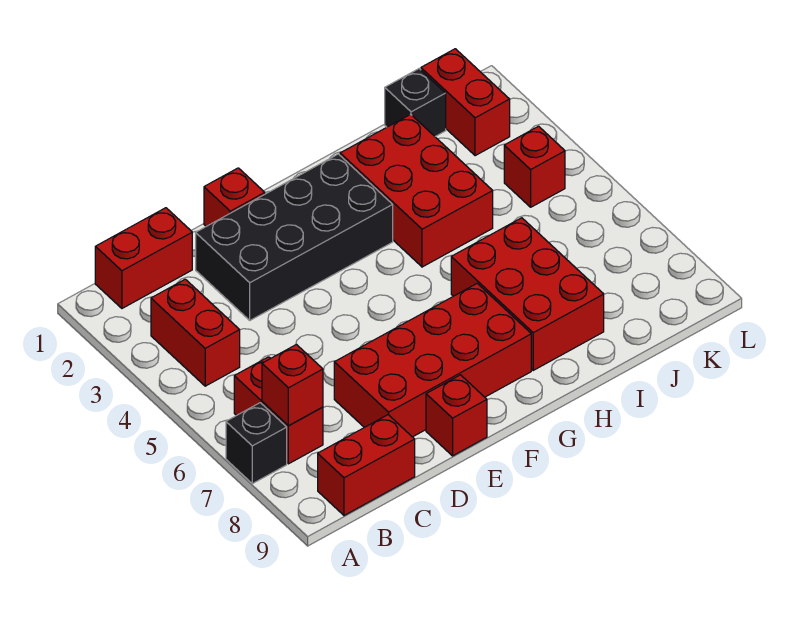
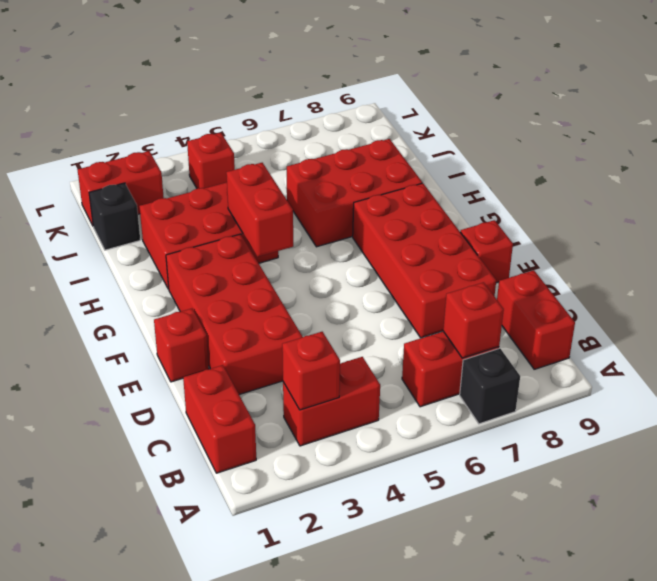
none -> red brick B3 level 2
black brick D2:G3 level 1 -> red brick D2:G3 level 1
none -> red brick G4:H4 level 2

